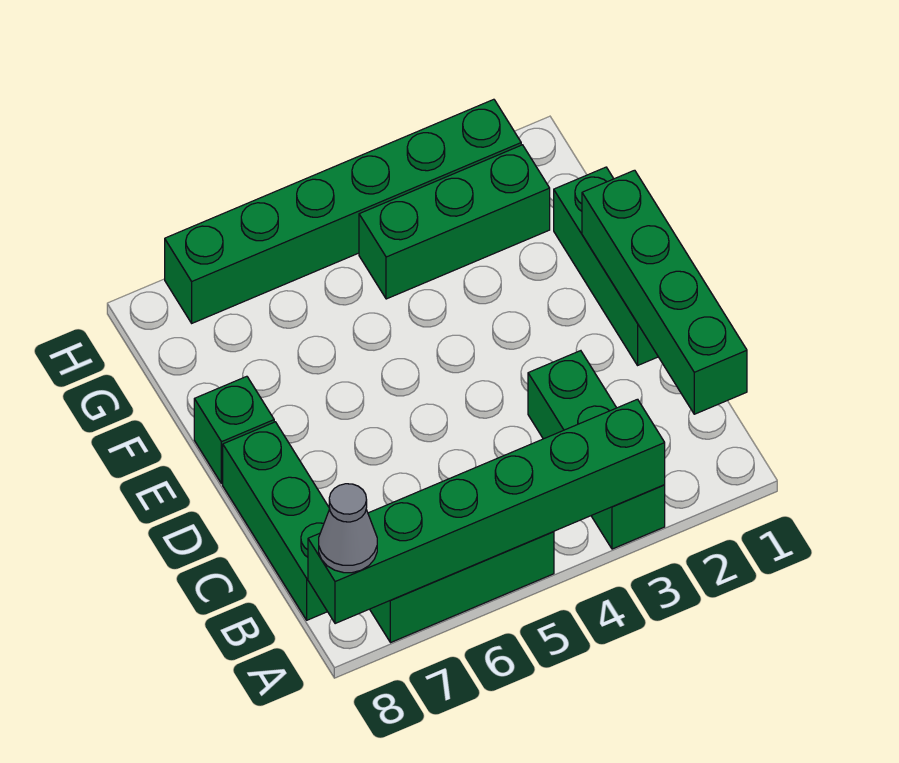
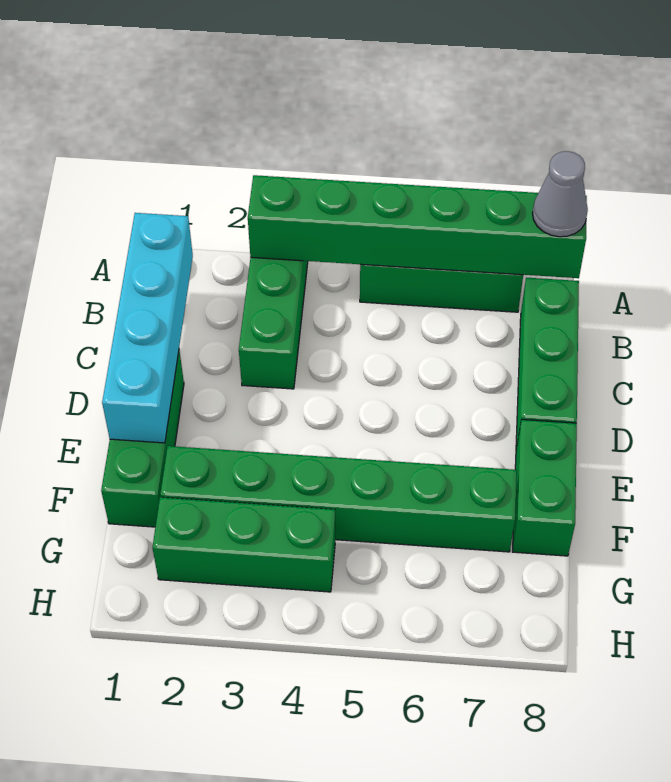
green brick B1:E1 level 2 -> cyan brick B1:E1 level 2
green brick E8 level 1 -> green brick E8:F8 level 1
green brick H2:H7 level 1 -> green brick F2:F7 level 1

